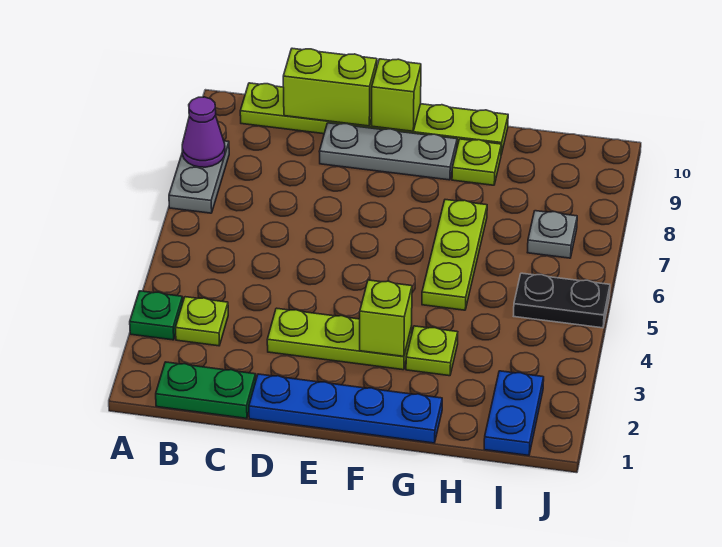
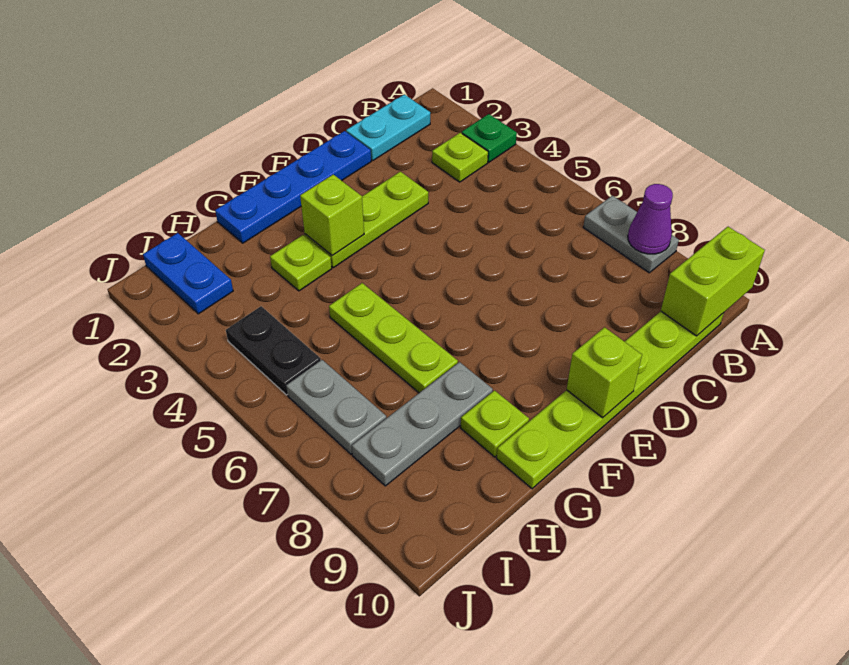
green plate B1:C1 level 1 -> cyan plate B1:C1 level 1
lime brick C10:D10 level 2 -> lime brick A10:B10 level 2
grey plate D9:F9 level 1 -> grey plate G8:I8 level 1
black plate I5:J5 level 1 -> black plate I4:I5 level 1
grey plate I7 level 1 -> grey plate I6:I7 level 1

